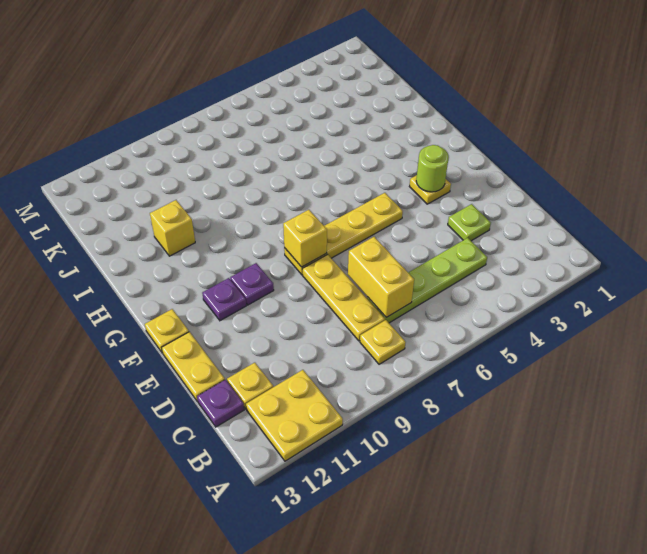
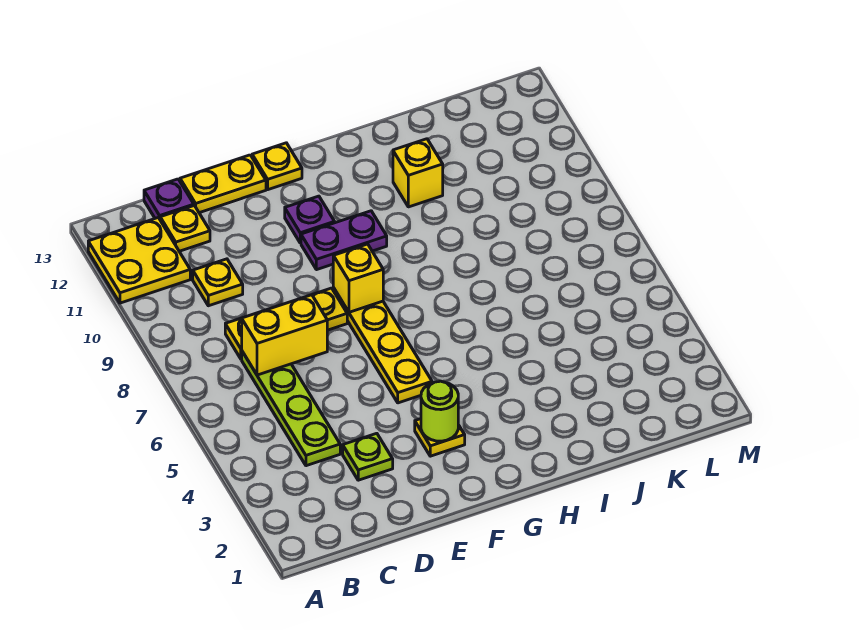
yellow plate B8 level 1 -> yellow plate C10 level 1
purple plate F10 level 1 -> purple plate F10:G10 level 1

